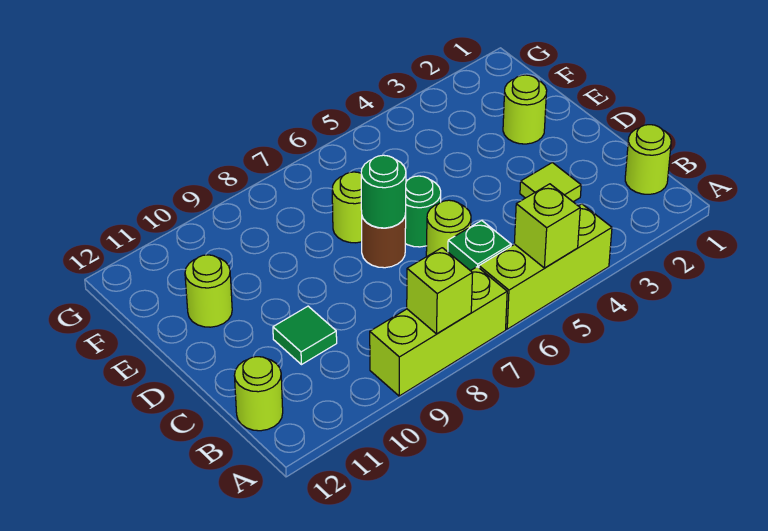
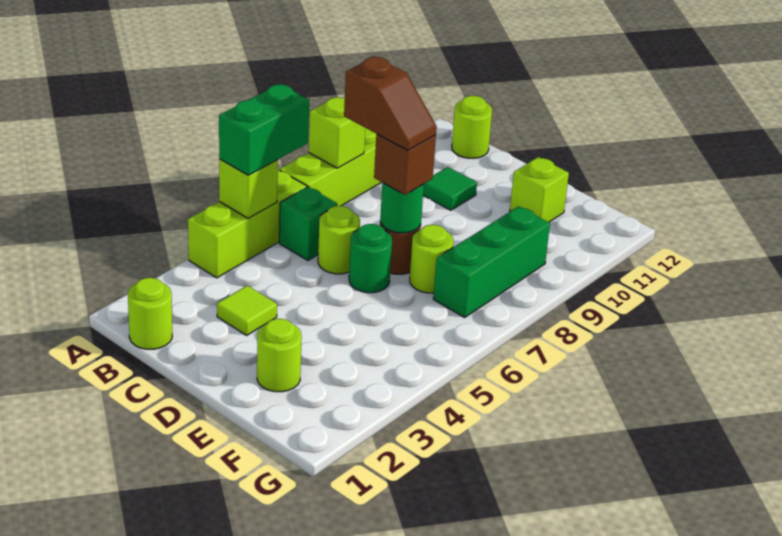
none -> green brick A5:A6 level 3
none -> brown slope C7:D7 level 4 top C
none -> brown brick D7 level 3
lime round brick E11 level 1 -> lime brick E11 level 1
none -> green brick F7:F9 level 1

